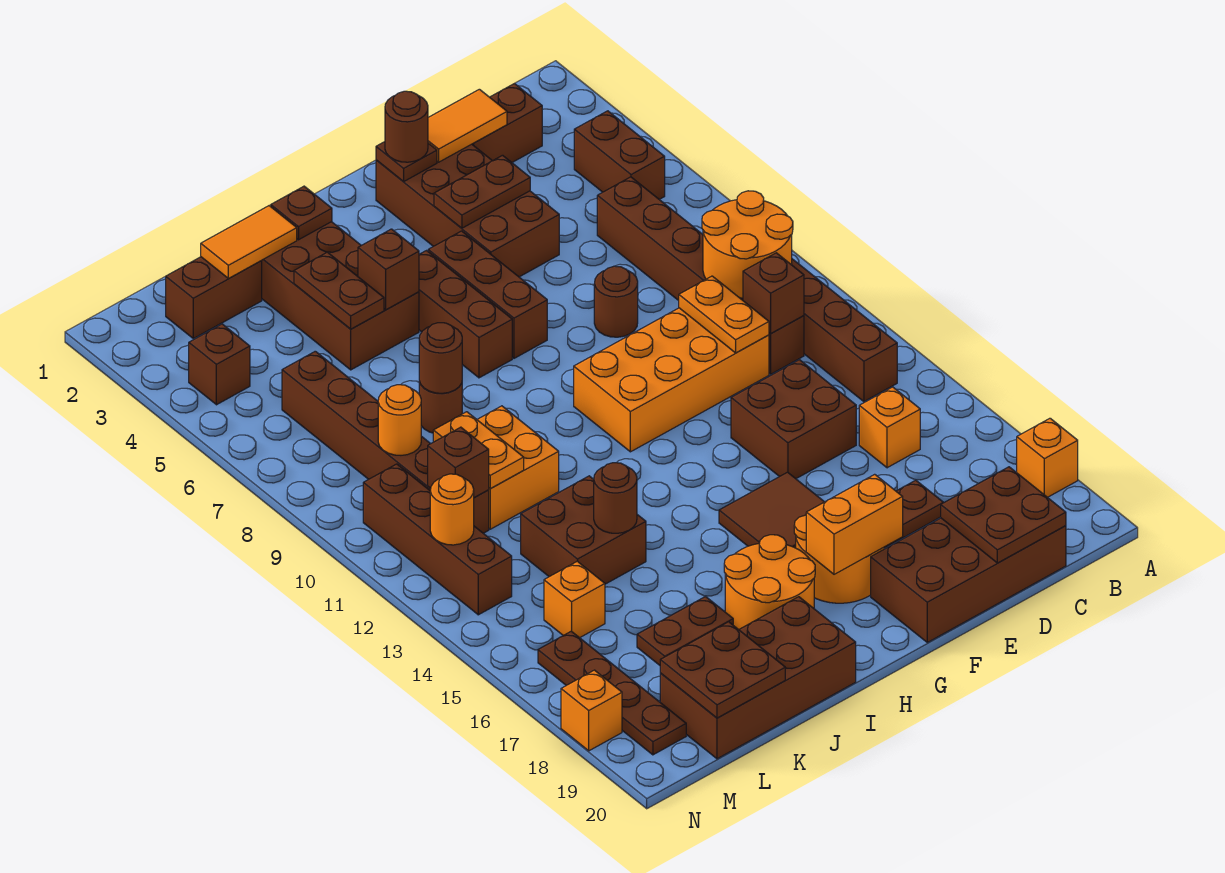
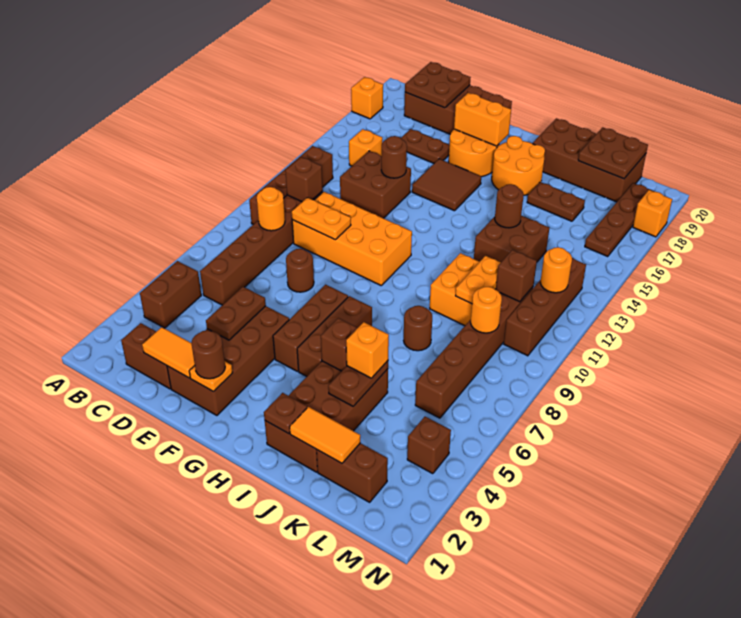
orange round brick B9:C10 level 2 -> orange round brick C9 level 2
orange plate D10:D11 level 2 -> orange plate D10:E10 level 2
brown plate E4:F4 level 2 -> brown plate E4:E5 level 2
brown plate F2 level 2 -> orange plate F2 level 2
brown round brick J8 level 2 -> brown round brick E14 level 2
orange brick L15 level 1 -> orange brick J5 level 3

